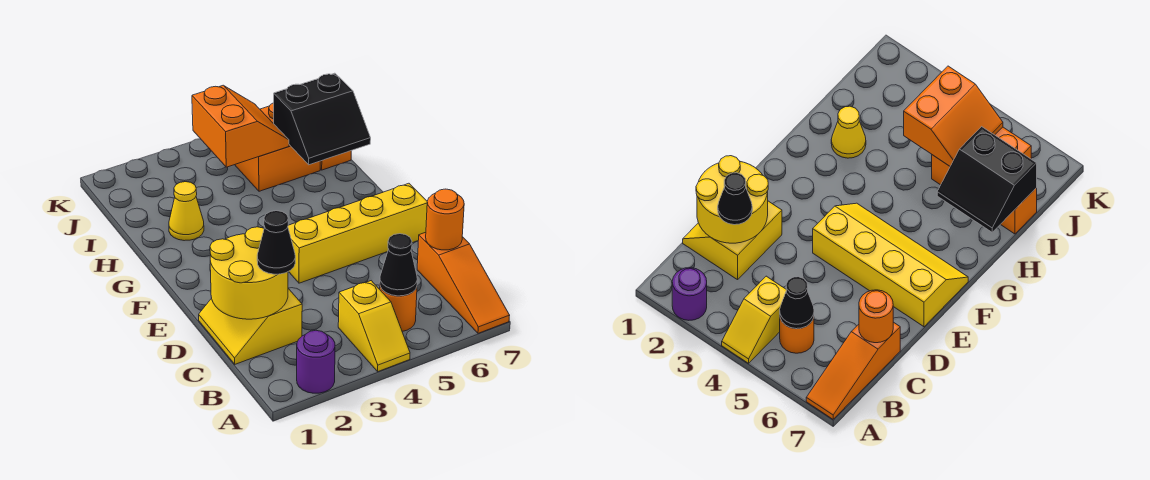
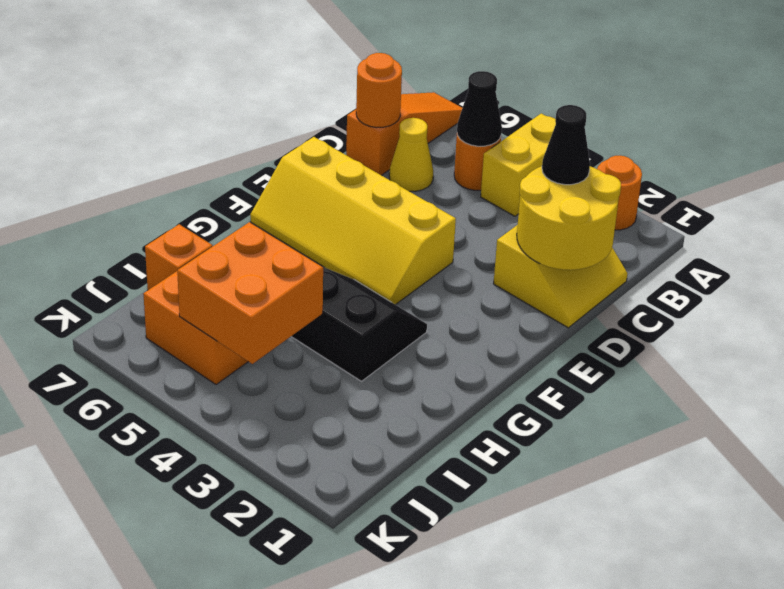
purple round brick A2 level 1 -> orange round brick A2 level 1
yellow slope A4:B4 level 1 top B -> yellow brick A4:B4 level 1
yellow cone H2 level 1 -> yellow cone C6 level 1
black slope H6:I7 level 2 top I -> black slope G3:H4 level 1 top H
orange slope I4:J5 level 2 top 4 -> orange brick I4:J5 level 2

